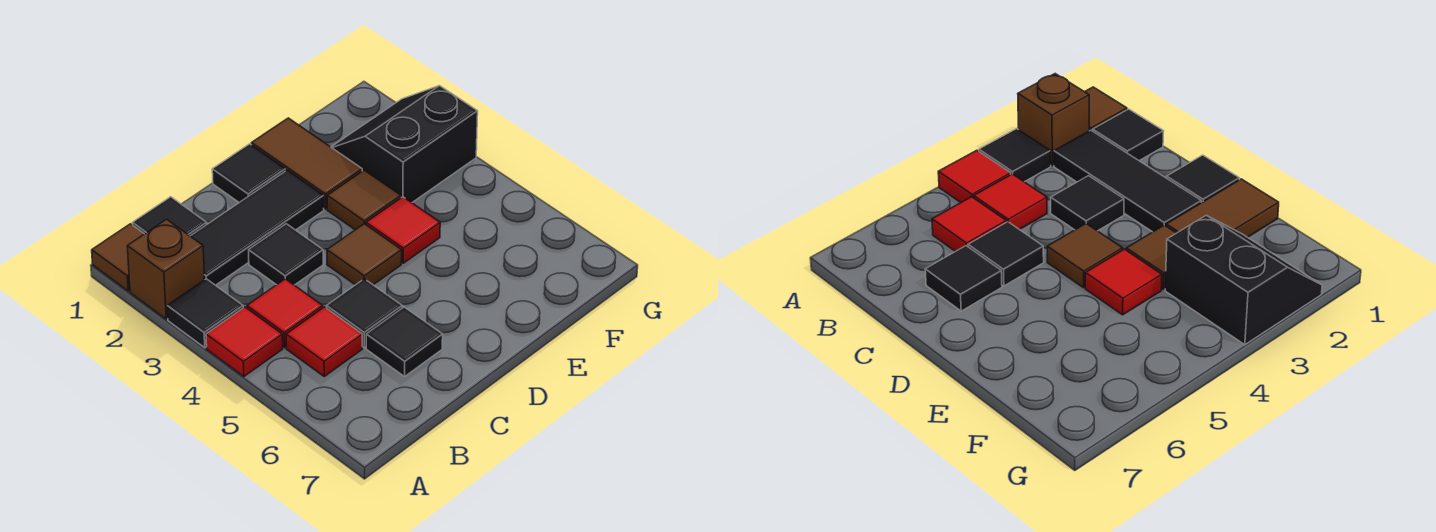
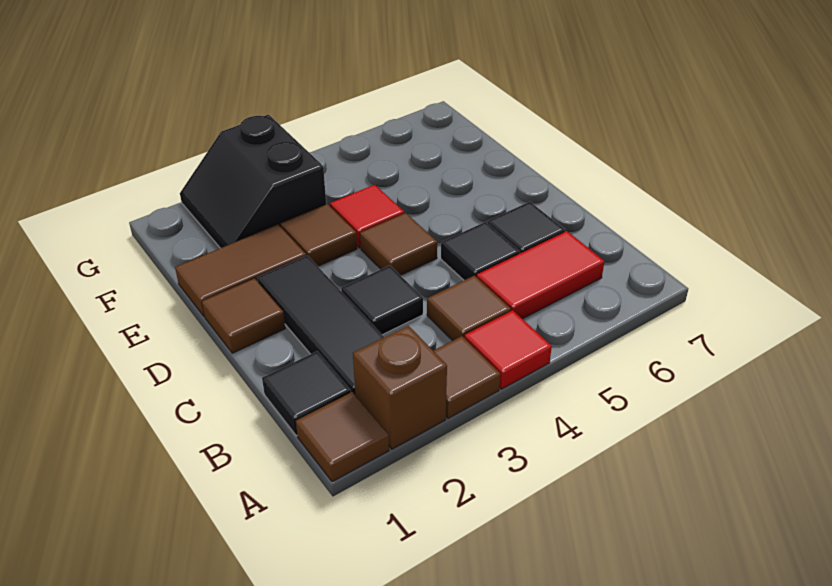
black tile A3 level 1 -> brown tile A3 level 1
red tile B4 level 1 -> brown tile B4 level 1
red tile B5 level 1 -> red tile B5:B6 level 1
black tile D1 level 1 -> brown tile D1 level 1

